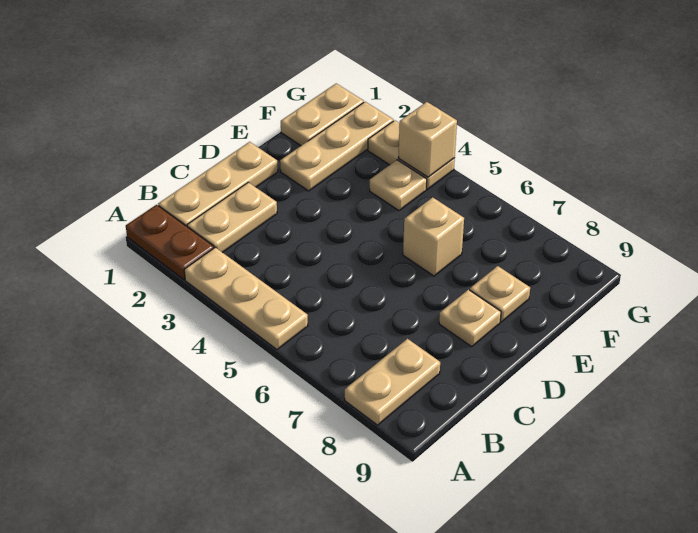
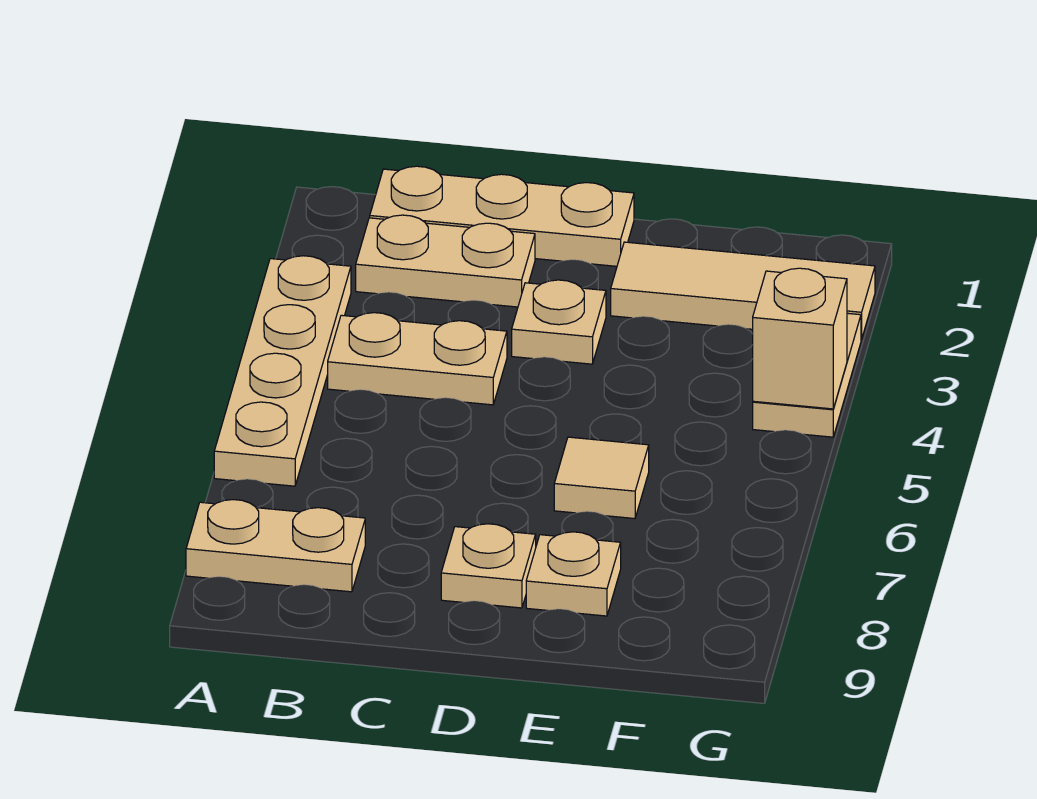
brown plate A1:A2 level 1 -> none
tan plate A3:A5 level 1 -> tan plate A3:A6 level 1
tan plate E2:G2 level 1 -> tan tile E2:G2 level 1
tan brick E6 level 1 -> tan tile E6 level 1
tan plate F1:G1 level 1 -> tan plate B4:C4 level 1
tan plate F4 level 1 -> tan plate D3 level 1

